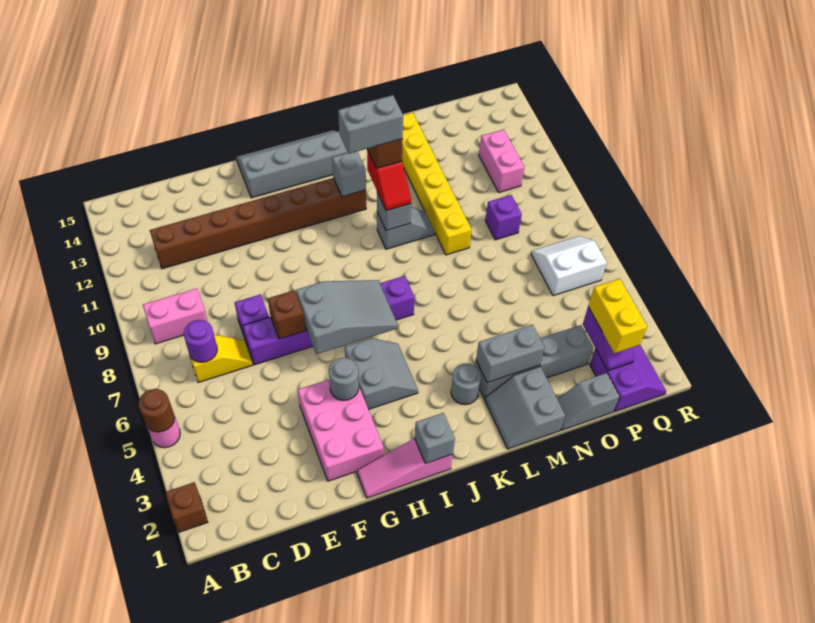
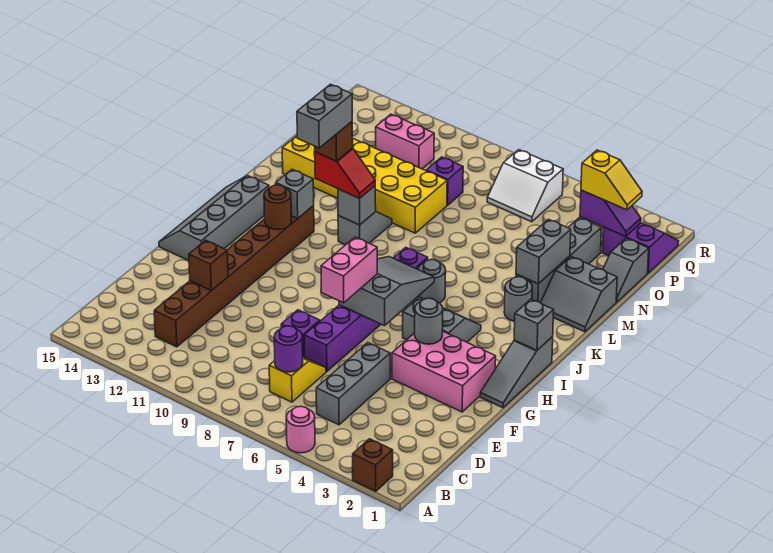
brown round brick A5 level 2 -> brown round brick I12 level 2
pink brick B9:C9 level 1 -> pink brick F7:G7 level 3
none -> grey brick C5:E5 level 1
brown brick F7 level 2 -> brown brick E12 level 2
pink slope G1:I1 level 1 top I -> grey slope G1:I1 level 1 top I
none -> grey round brick J6 level 1
yellow brick M9:M14 level 1 -> yellow brick M9:N14 level 1
yellow brick P2:P3 level 3 -> yellow slope P2:P3 level 3 top 3
white slope P6:Q7 level 1 top 6 -> white slope P6:Q7 level 1 top Q

